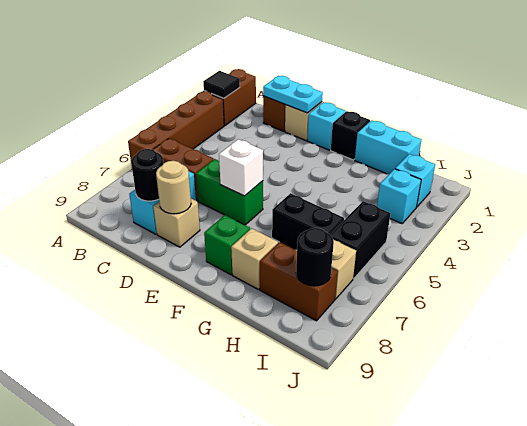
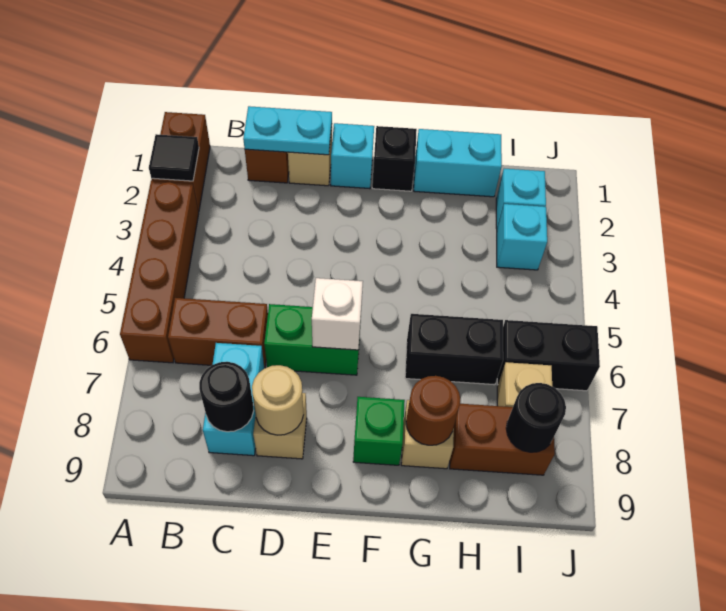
none -> brown round brick G8 level 2
black brick I5:I6 level 1 -> black brick I6:J6 level 1

